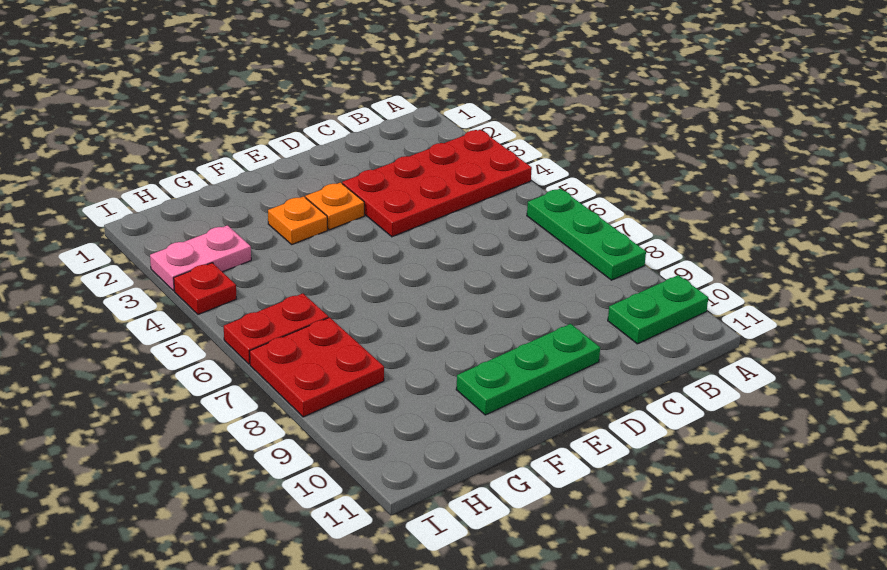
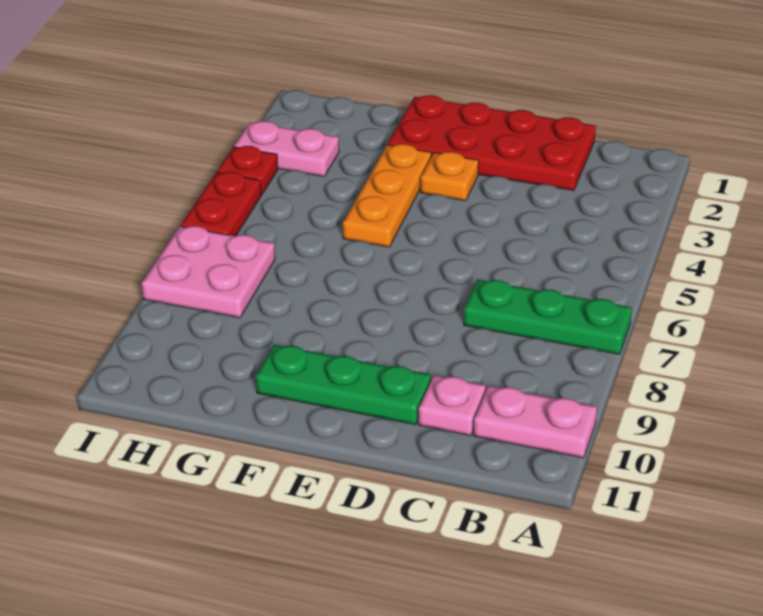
red plate A3:D4 level 1 -> red plate C1:F2 level 1
green plate A6:A8 level 1 -> green plate A7:C7 level 1
green plate A10:B10 level 1 -> pink plate A10:B10 level 1
none -> pink plate C10 level 1
orange plate F3 level 1 -> orange plate F3:F5 level 1
red plate H6:I6 level 1 -> red plate I5:I6 level 1
red plate H7:I8 level 1 -> pink plate H7:I8 level 1

